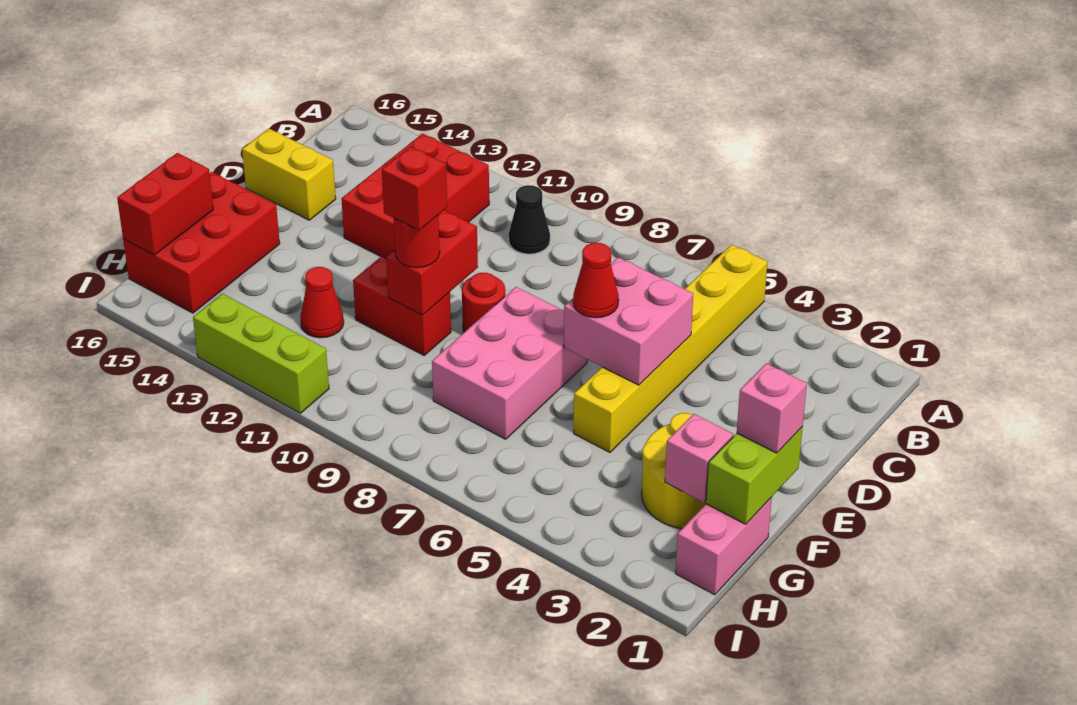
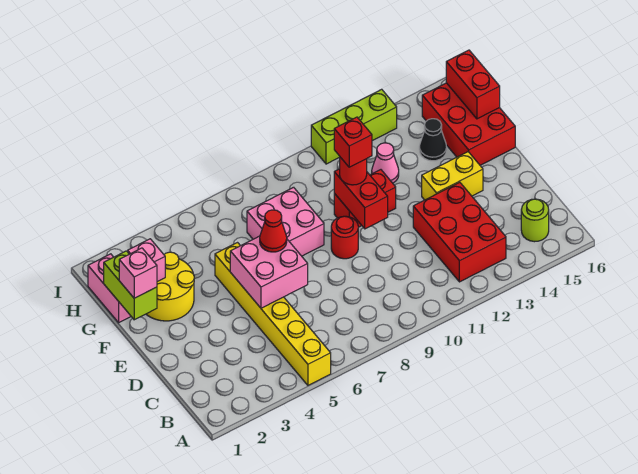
black cone B10 level 1 -> black cone G14 level 1
none -> lime round brick B15 level 1
yellow brick D15:D16 level 1 -> yellow brick E13:E14 level 1
pink brick E7:G8 level 1 -> pink brick F7:G8 level 1
red cone G12 level 1 -> pink cone G12 level 1

